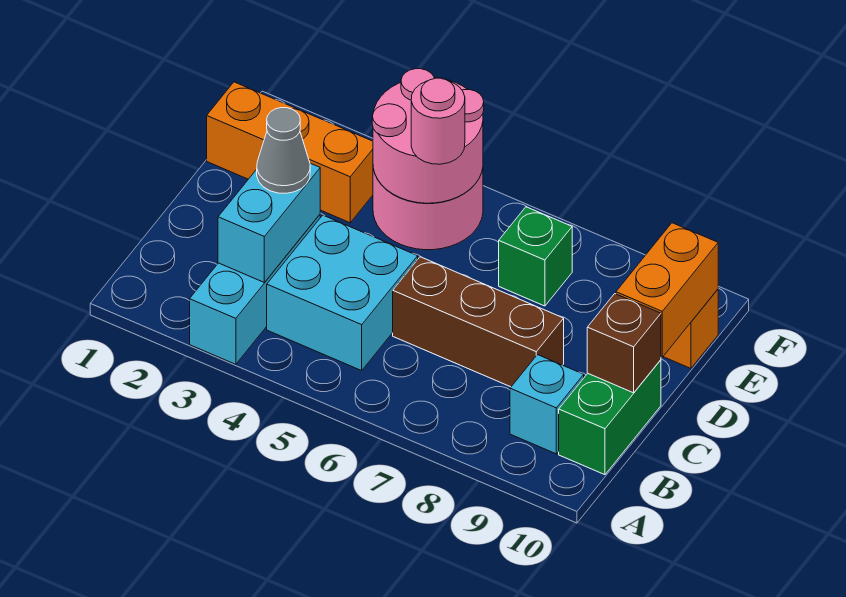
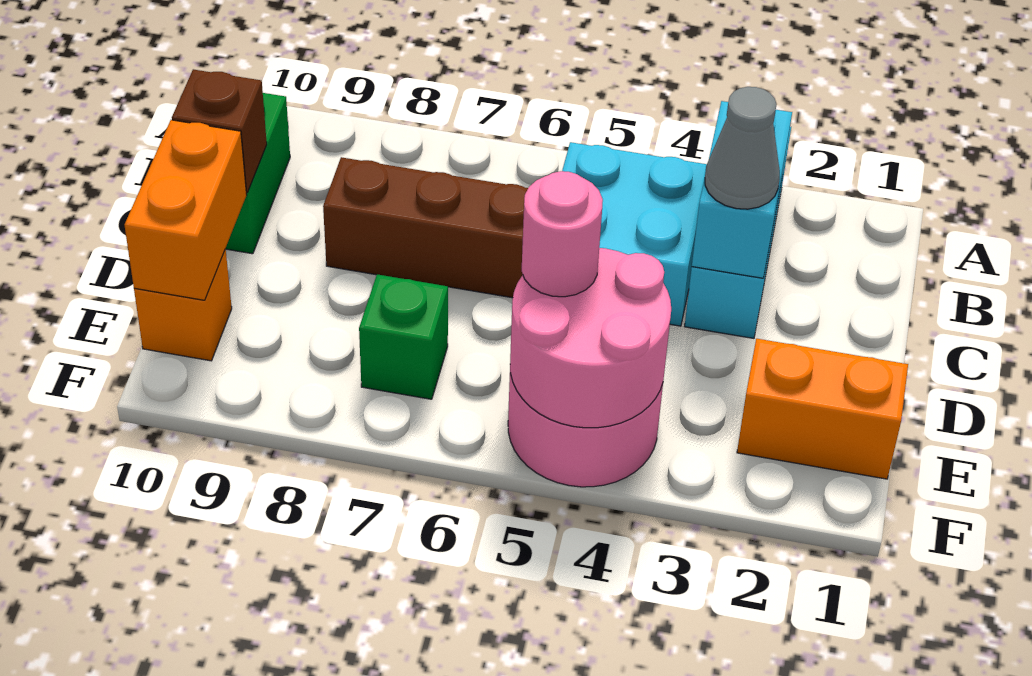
cyan brick B9 level 1 -> none
orange brick E1:E3 level 1 -> orange brick E1:E2 level 1

